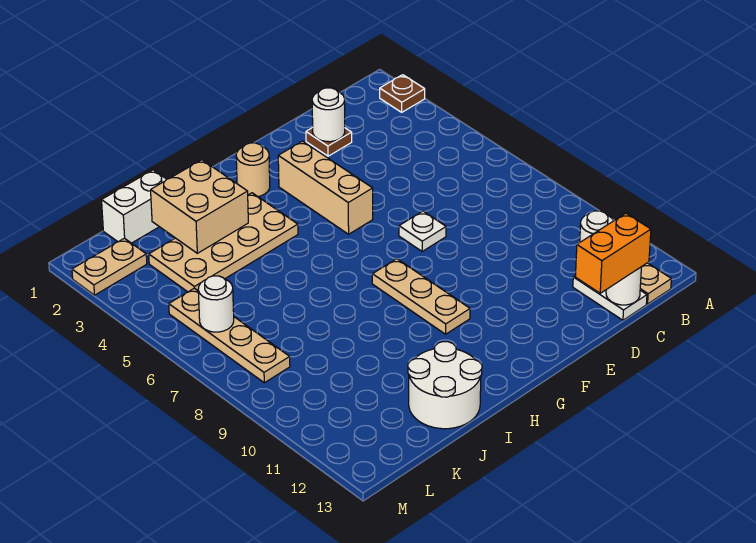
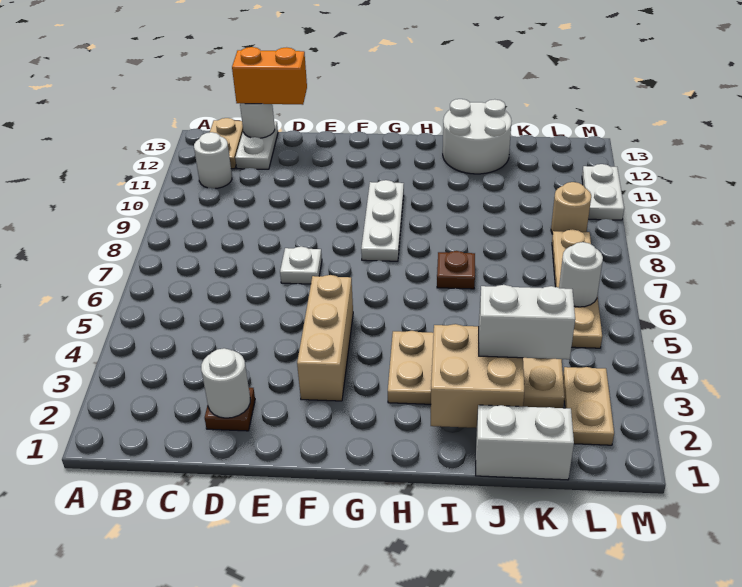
brown plate A2 level 1 -> brown plate I7 level 1
tan round brick G2 level 1 -> tan round brick L9 level 1
tan plate G8:G10 level 1 -> white plate G8:G10 level 1
none -> white brick J3:K3 level 3
tan plate L2:M2 level 1 -> tan plate L2:L3 level 1
none -> white plate M10:M11 level 1

